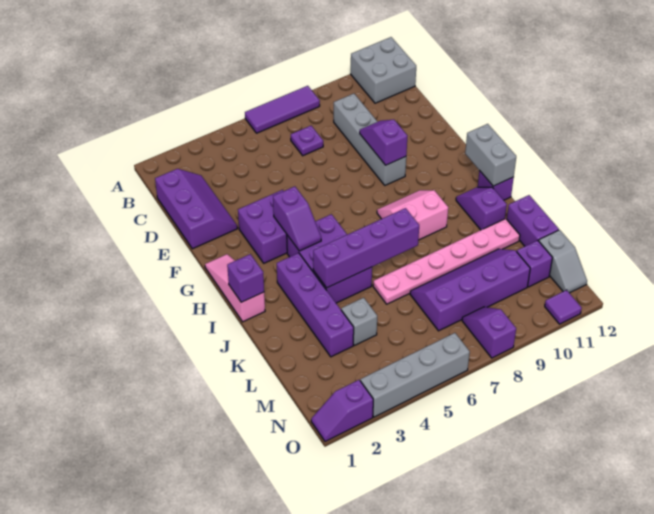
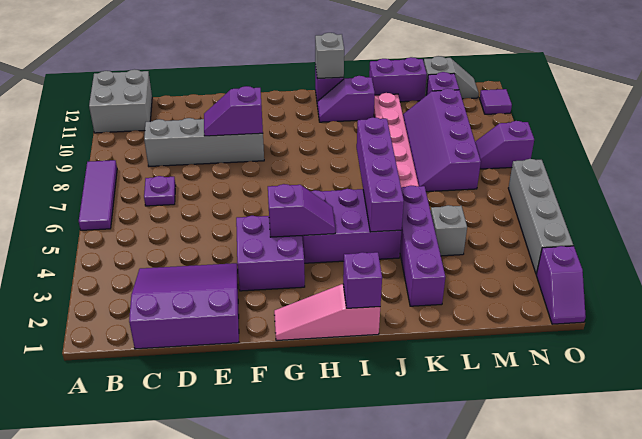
purple slope C1:E2 level 1 top 1 -> purple slope C1:E3 level 1 top 1
pink slope H8:I9 level 1 top I -> none
grey brick H12:I12 level 2 -> grey brick I12 level 2
purple brick I3:L3 level 1 -> purple brick K2:K5 level 1

